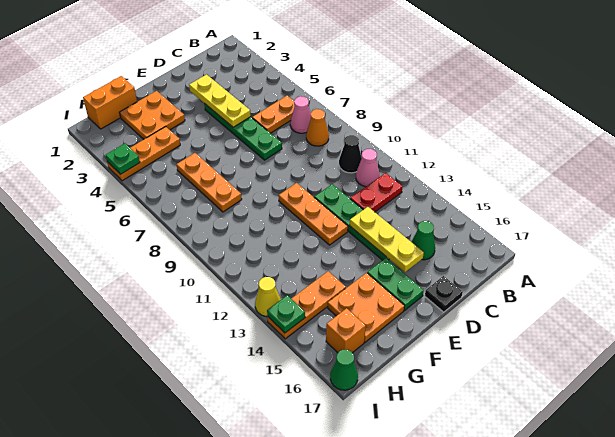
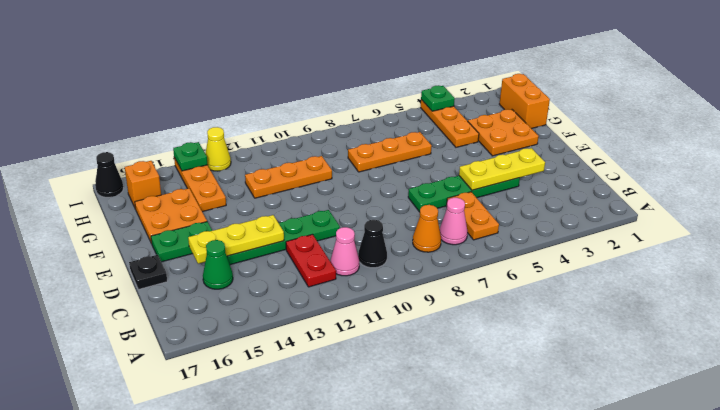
orange plate E10:E12 level 1 -> orange plate G10:G12 level 1
green cone I17 level 1 -> black cone I17 level 1

